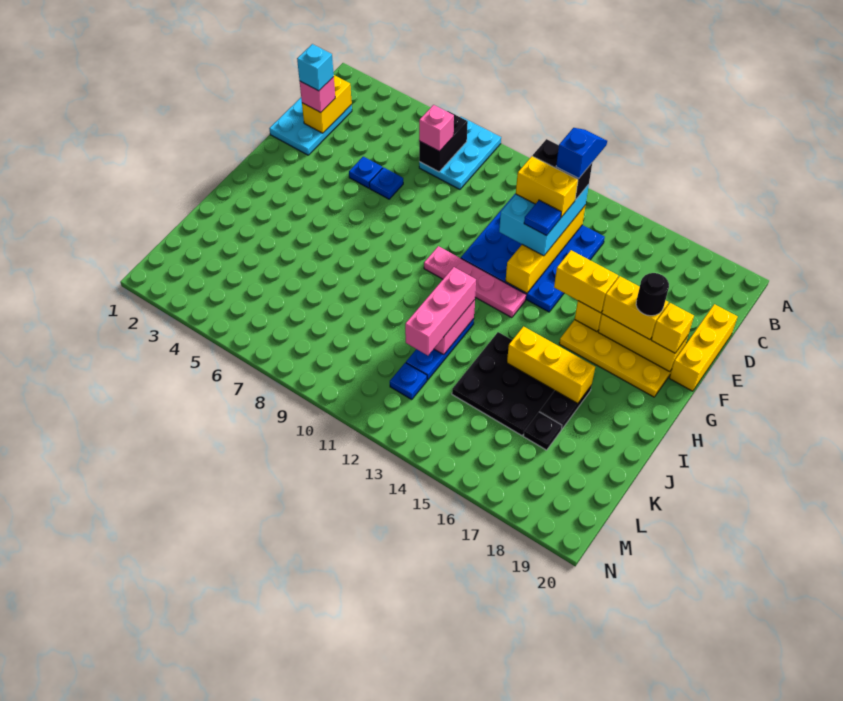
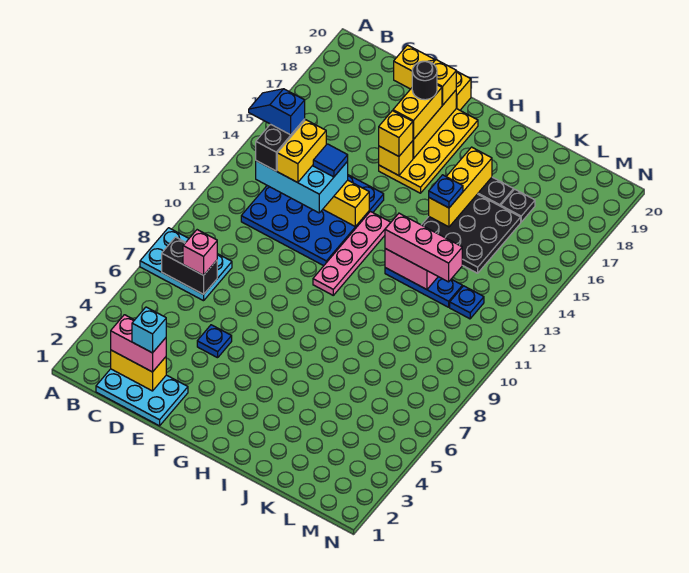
pink brick D2 level 3 -> pink brick C2:D2 level 3
blue plate E6 level 1 -> blue plate I15 level 3
yellow brick F15:F16 level 3 -> yellow brick F16 level 3

